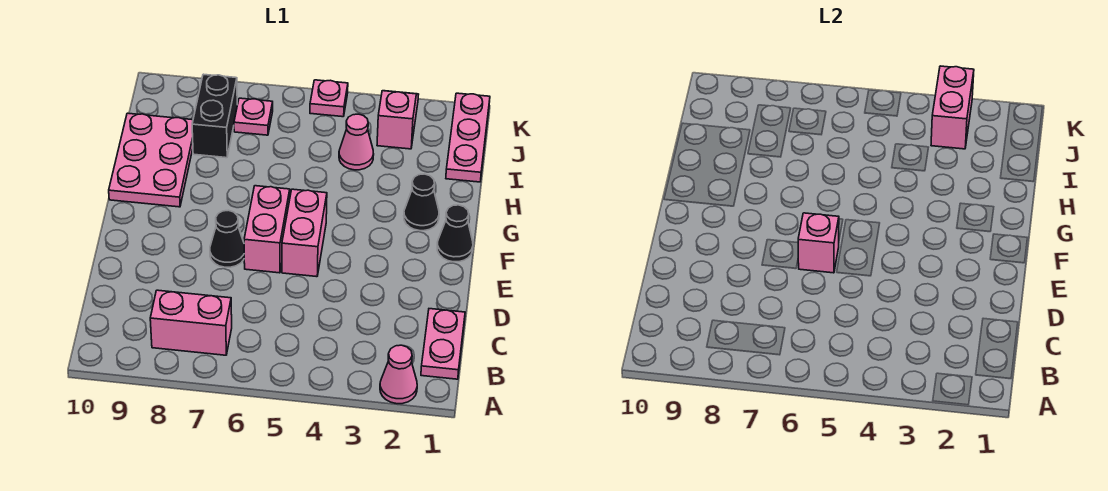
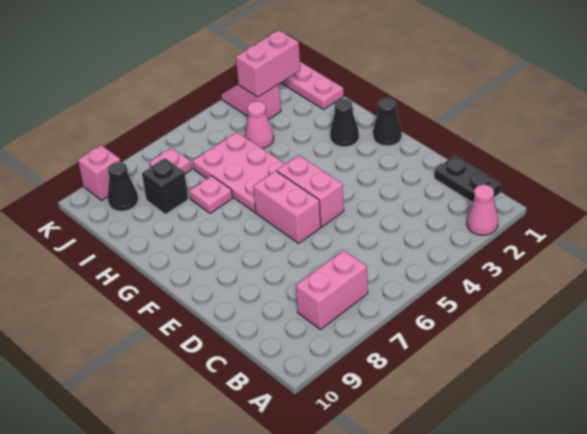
pink plate B1:C1 level 1 -> black plate B1:C1 level 1
pink brick E6 level 2 -> pink brick K9 level 1
black cone E7 level 1 -> black cone J9 level 1
pink plate G9:I10 level 1 -> pink plate G5:I6 level 1
black brick I8:J8 level 1 -> black brick I8 level 1
pink brick J3:K3 level 2 -> pink brick J2:J3 level 2
pink plate K5 level 1 -> pink plate H7 level 1

